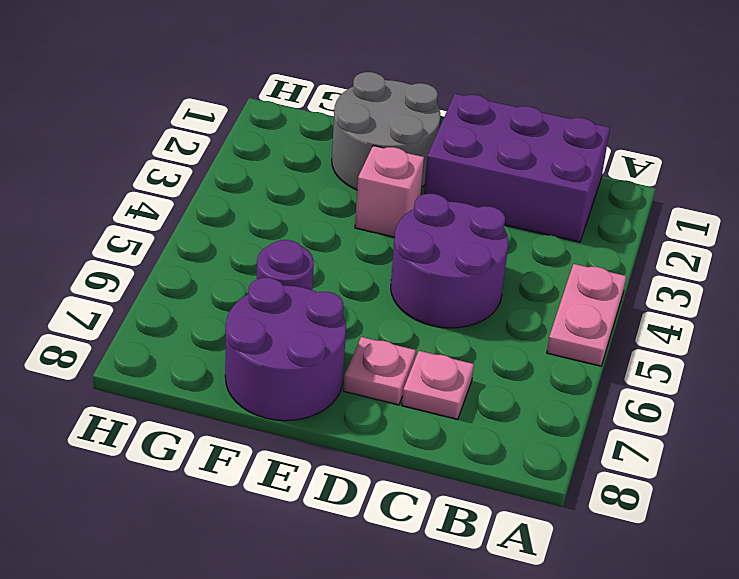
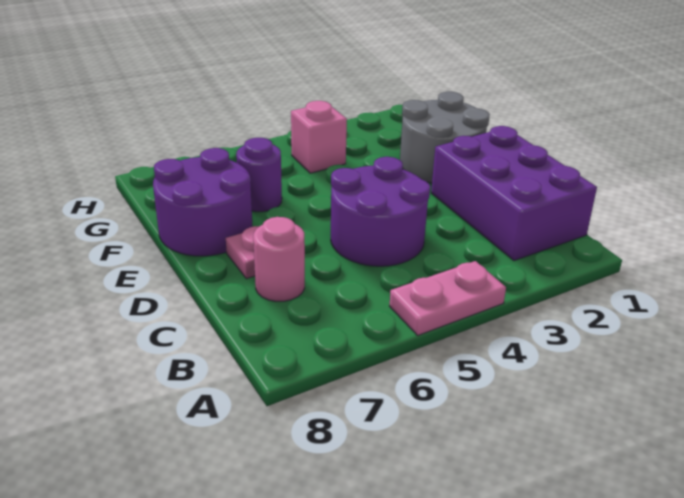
pink plate C7 level 1 -> pink round brick C7 level 1
pink brick E3 level 1 -> pink brick G4 level 1

